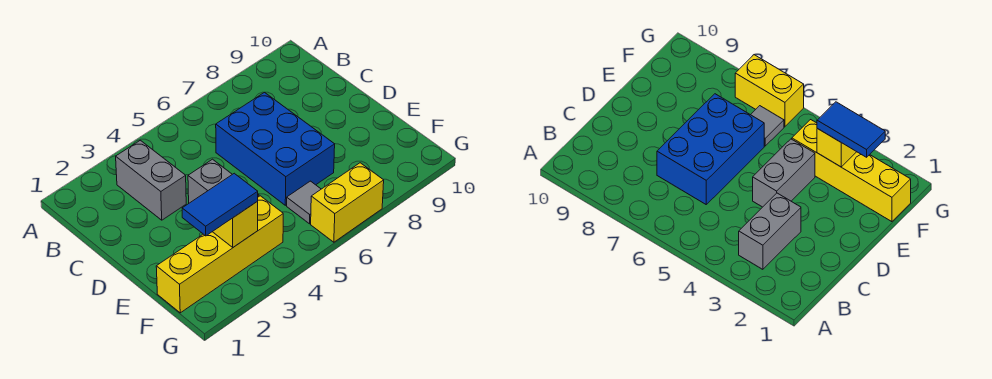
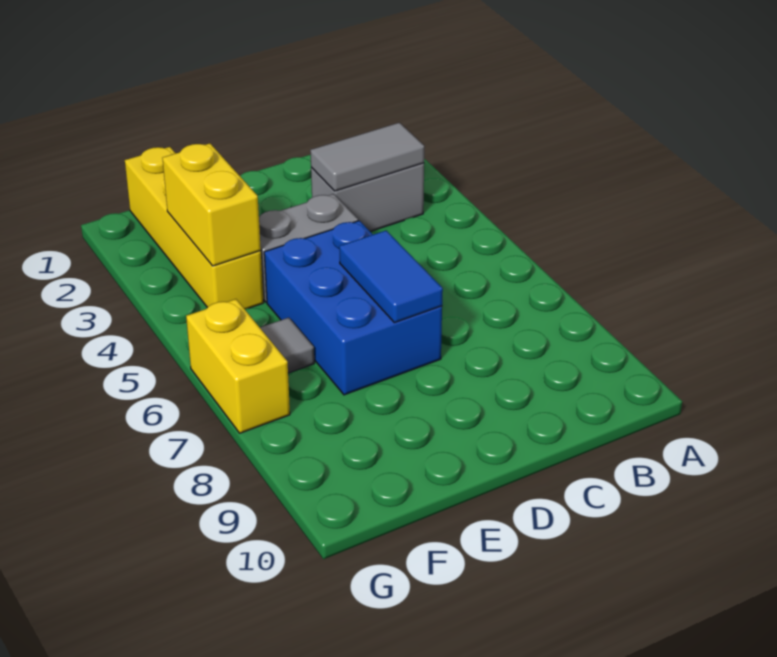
none -> grey tile B3:C3 level 2
blue brick C6:E7 level 1 -> blue brick D5:E7 level 1
blue tile F2:F3 level 3 -> blue tile D6:D7 level 2
yellow brick F3 level 2 -> yellow brick F3:F4 level 2

